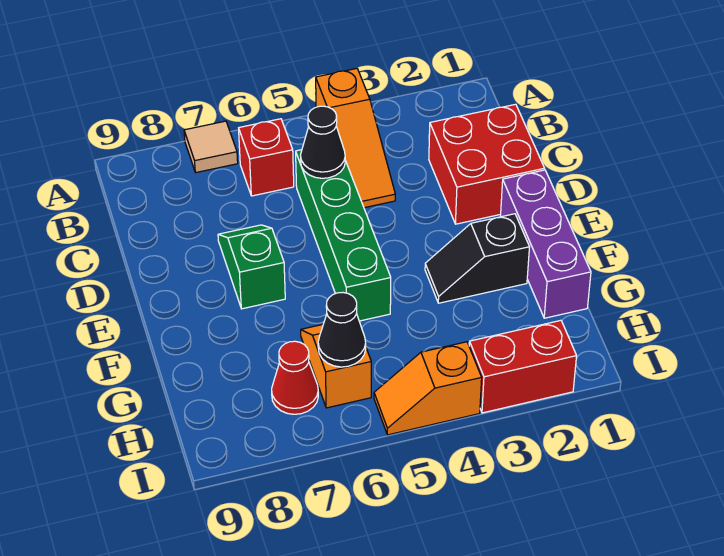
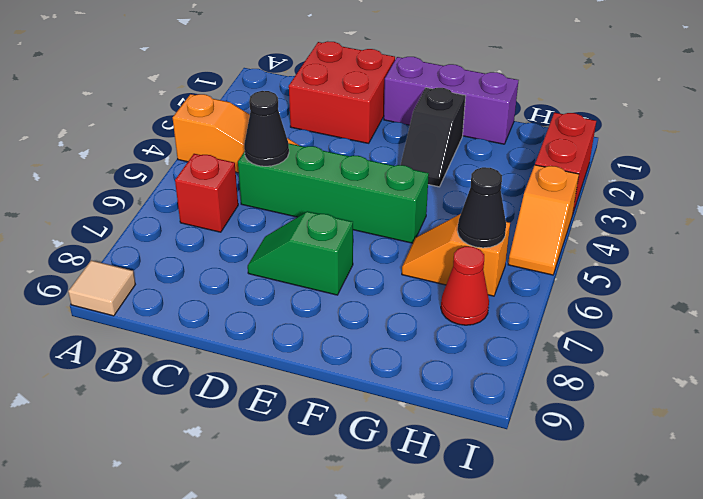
tan tile A7 level 1 -> tan tile A9 level 1

